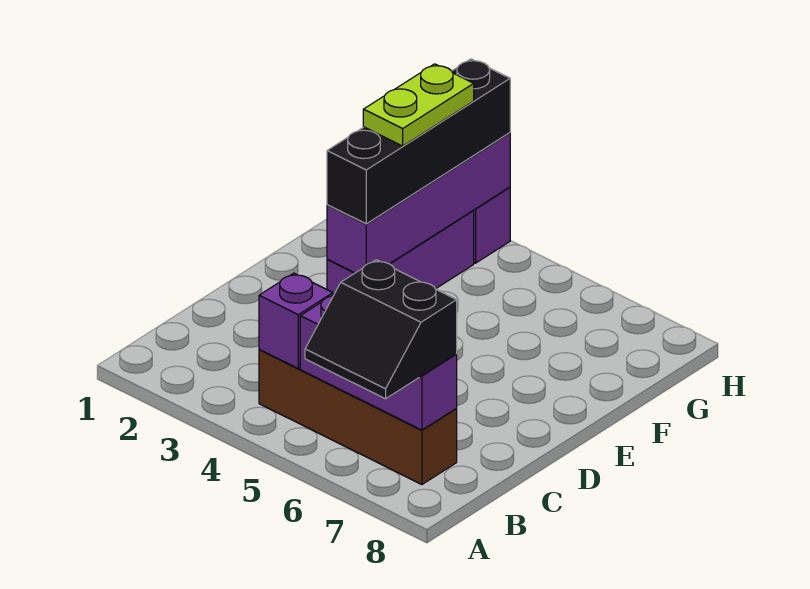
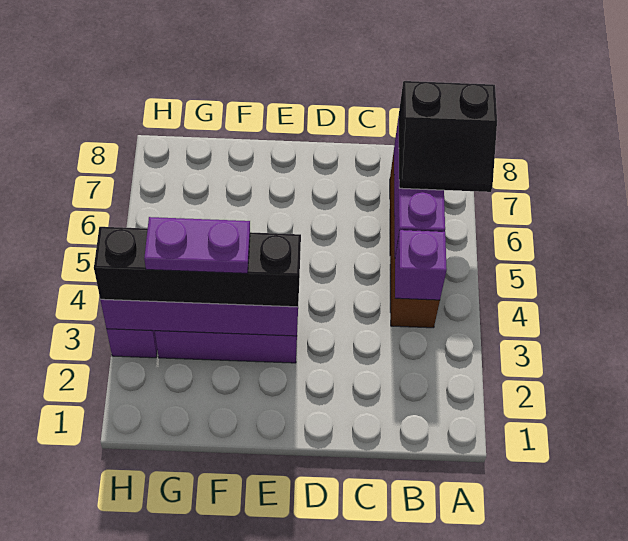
black slope A6:B7 level 3 top B -> black slope A6:B7 level 3 top 7
lime plate F3:G3 level 4 -> purple plate F3:G3 level 4

